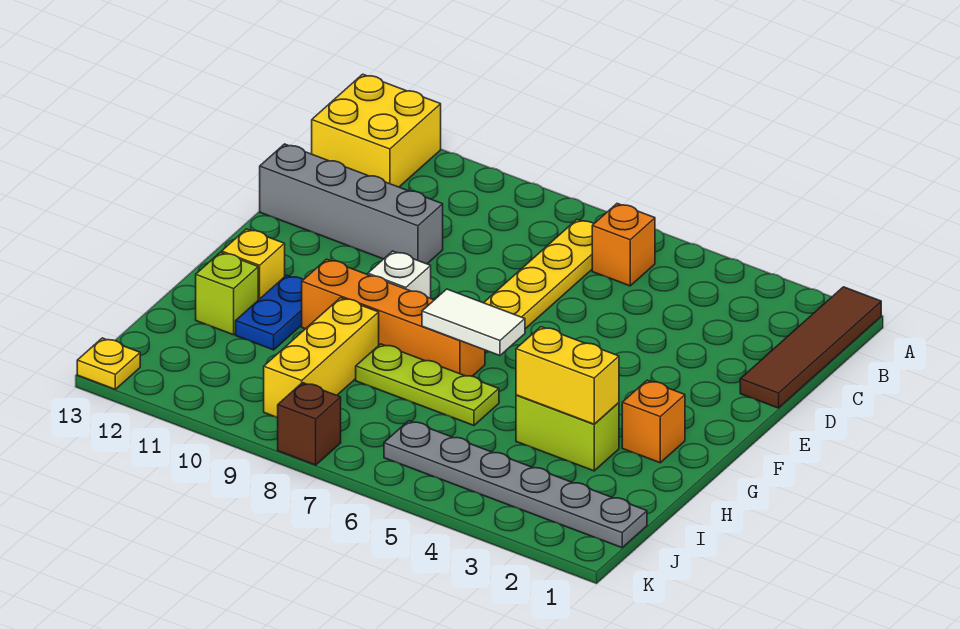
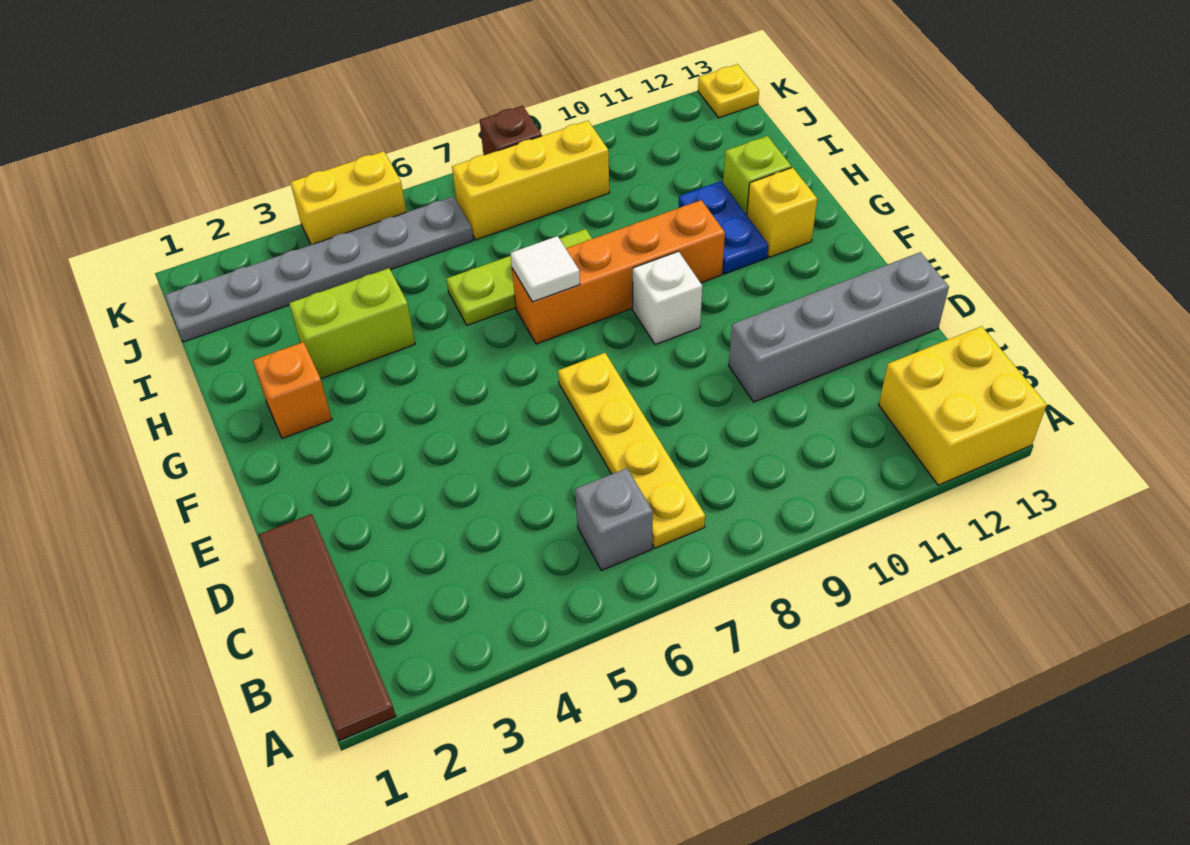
orange brick B6 level 1 -> grey brick B6 level 1
white tile G6:G7 level 2 -> white tile G7 level 2
yellow brick H3:H4 level 2 -> yellow brick K4:K5 level 1
yellow brick H9:J9 level 1 -> yellow brick J7:J9 level 1

